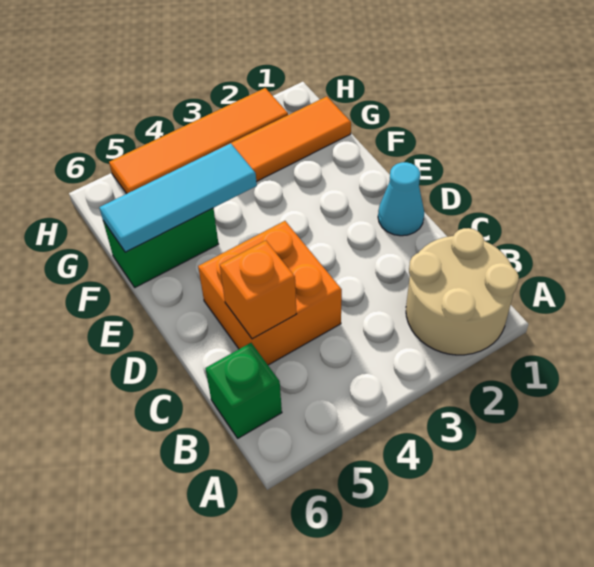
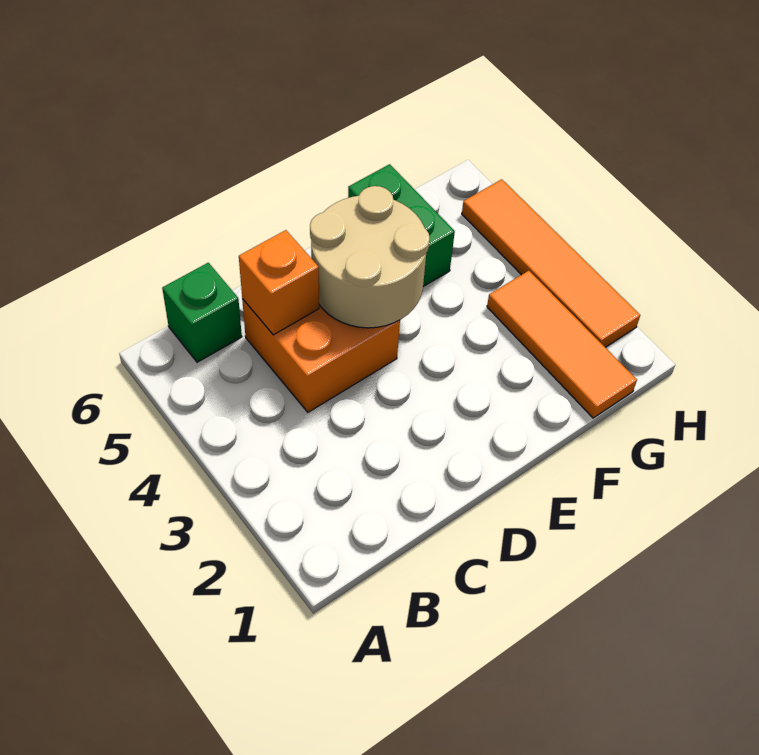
tan round brick A1:B2 level 1 -> tan round brick D4:E5 level 2
cyan cone D1 level 1 -> none
cyan tile F4:F6 level 2 -> none

